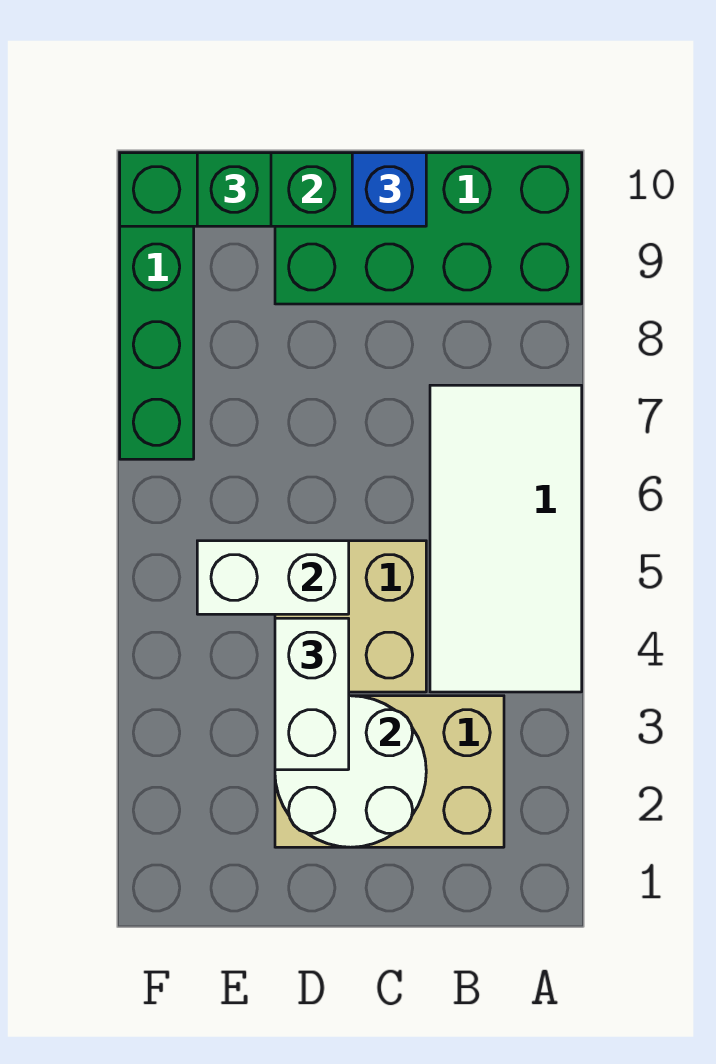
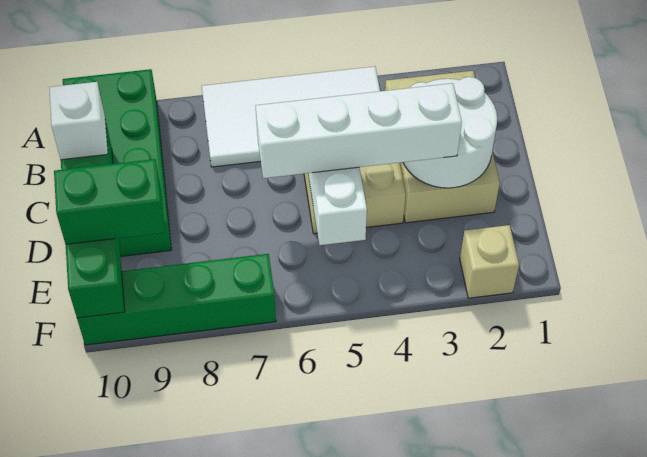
blue brick C10 level 3 -> white brick C10 level 3
white brick D3:D4 level 3 -> white brick D3:D6 level 3
green brick E10 level 3 -> green brick E9:E10 level 3
none -> tan brick F2 level 1

